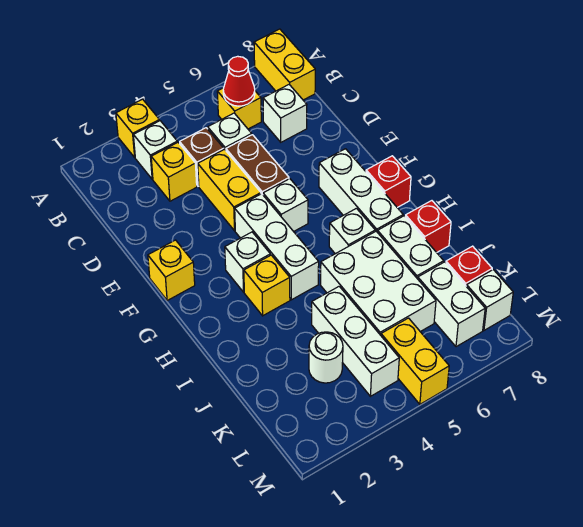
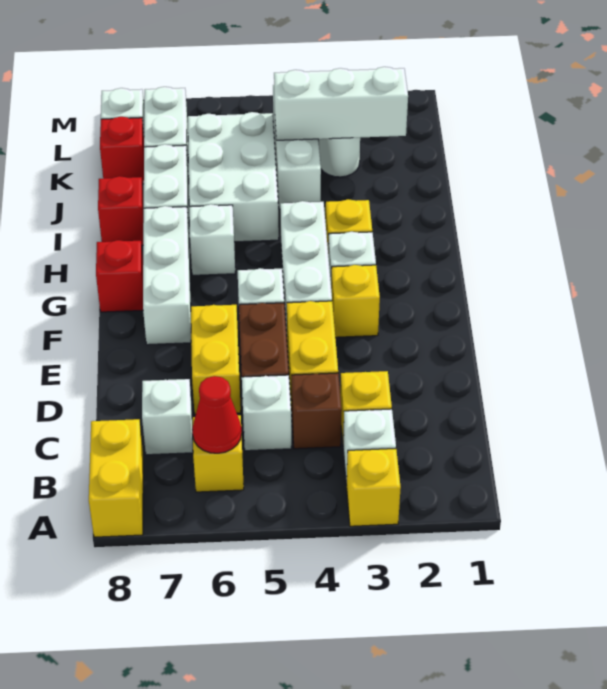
yellow brick F1 level 1 -> yellow brick F3 level 1
none -> white brick K2:K4 level 2
yellow brick L5:M5 level 1 -> yellow brick D6:E6 level 1

